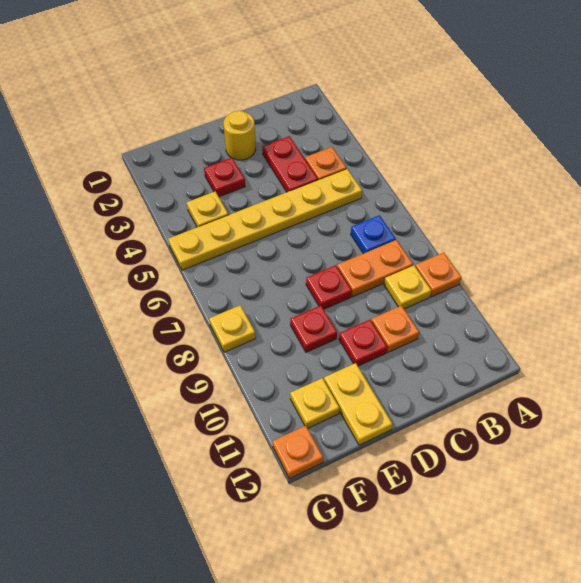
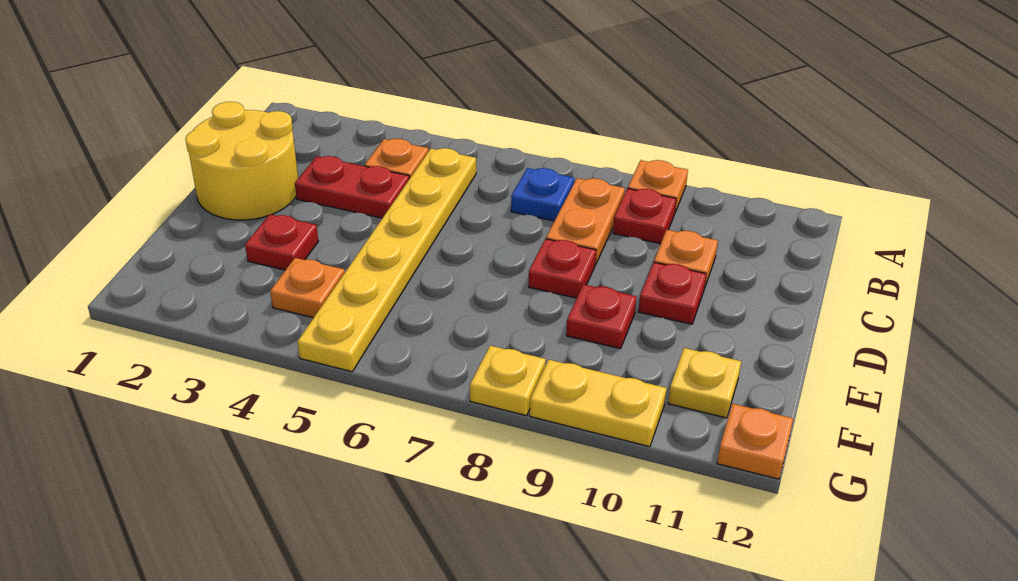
yellow plate B9 level 1 -> red plate B9 level 1
yellow round brick D2 level 1 -> yellow round brick C1:D2 level 1
yellow plate E11:E12 level 1 -> yellow plate G9:G10 level 1
yellow plate F4 level 1 -> orange plate F4 level 1

